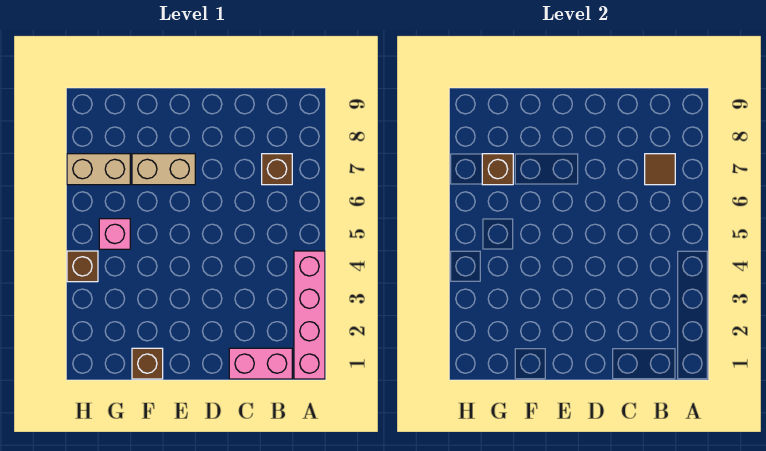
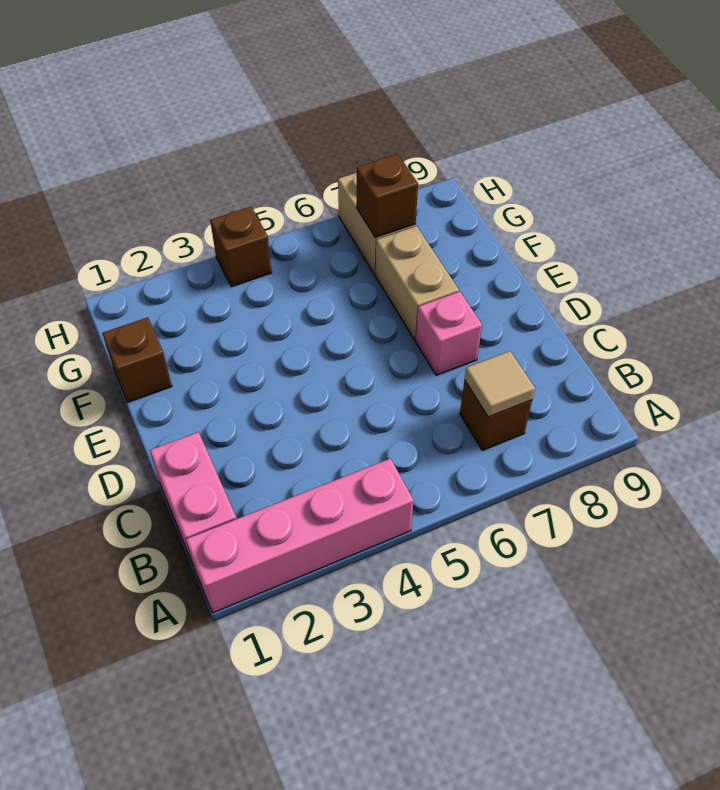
brown tile B7 level 2 -> tan tile B7 level 2
pink brick G5 level 1 -> pink brick D7 level 1

